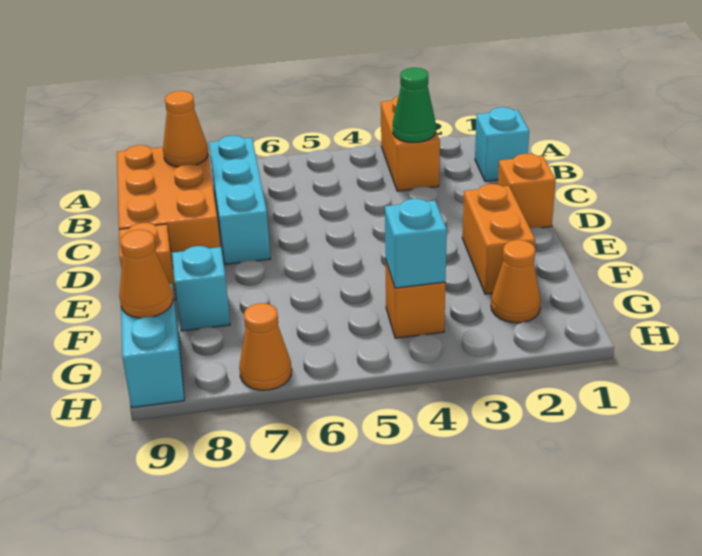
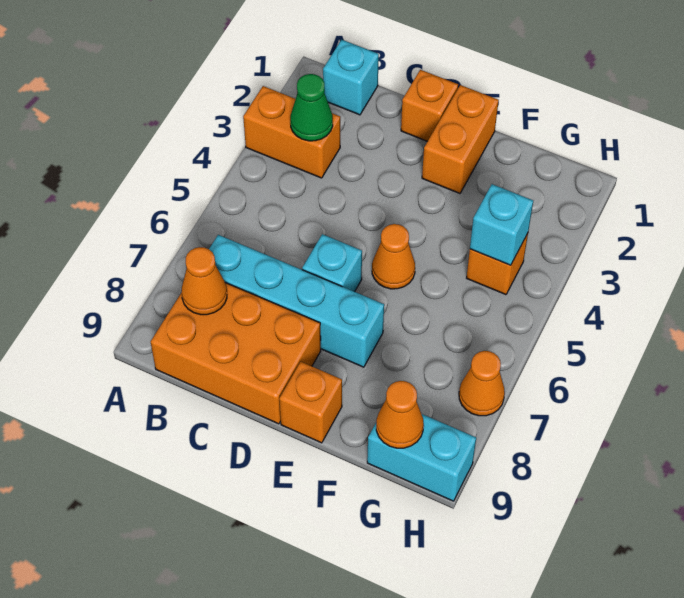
cyan brick B7:D7 level 1 -> cyan brick B7:E7 level 1
orange brick E2:F2 level 1 -> orange brick E1:E2 level 1
cyan brick F8 level 1 -> cyan brick D6 level 1
orange cone G2 level 1 -> orange cone E5 level 1

